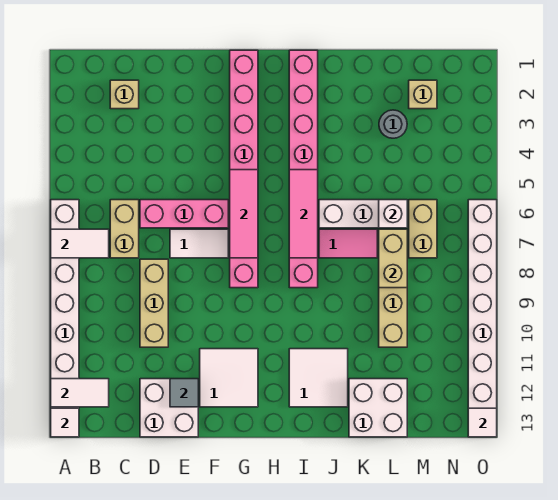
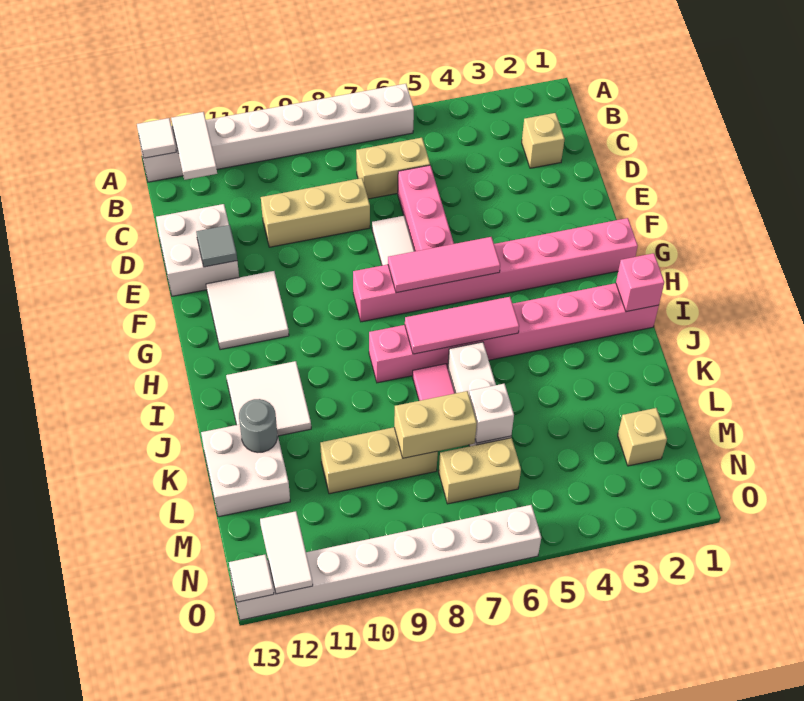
white tile A7:B7 level 2 -> white tile N12:O12 level 2
none -> pink brick I1 level 2
grey round brick L3 level 1 -> grey round brick K12 level 2

